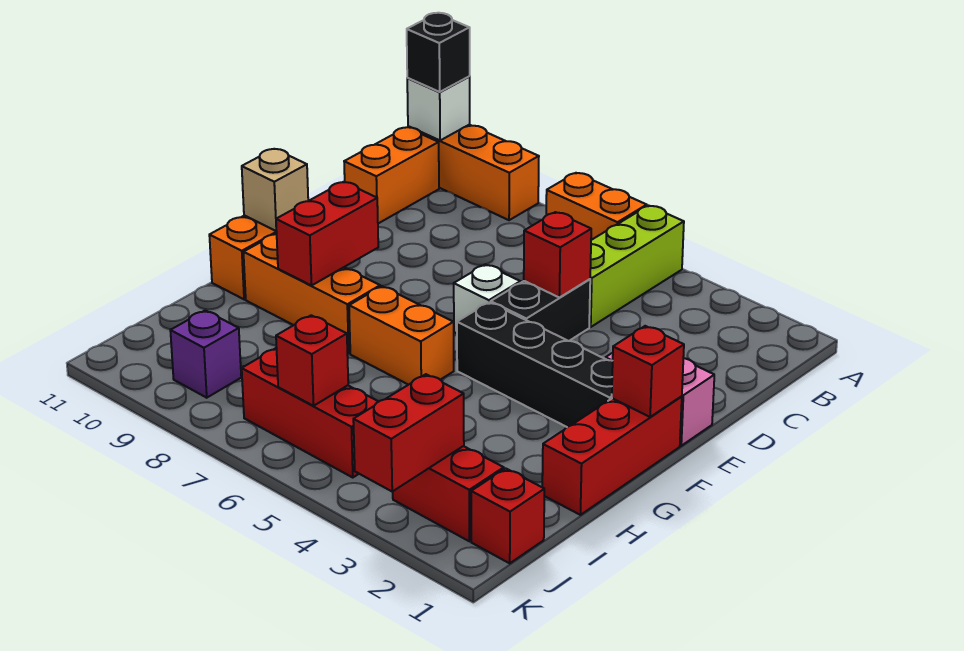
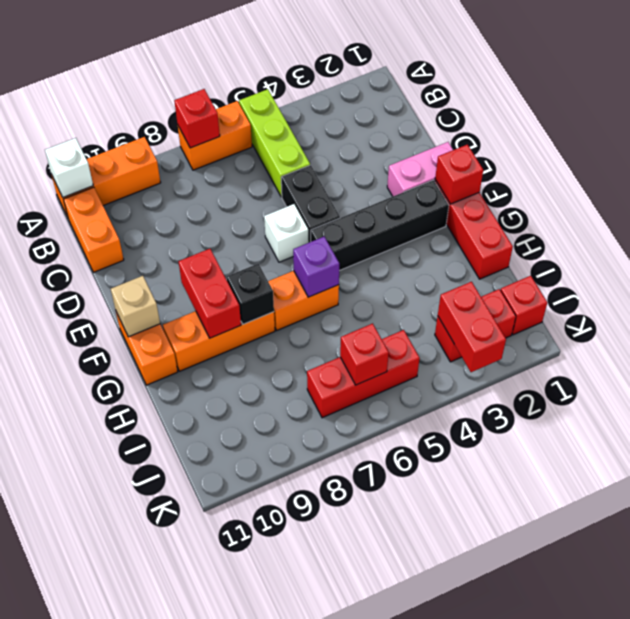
black brick A11 level 3 -> black brick G8 level 2
red brick D5 level 2 -> red brick A7 level 2
purple brick J9 level 1 -> purple brick G6 level 2

